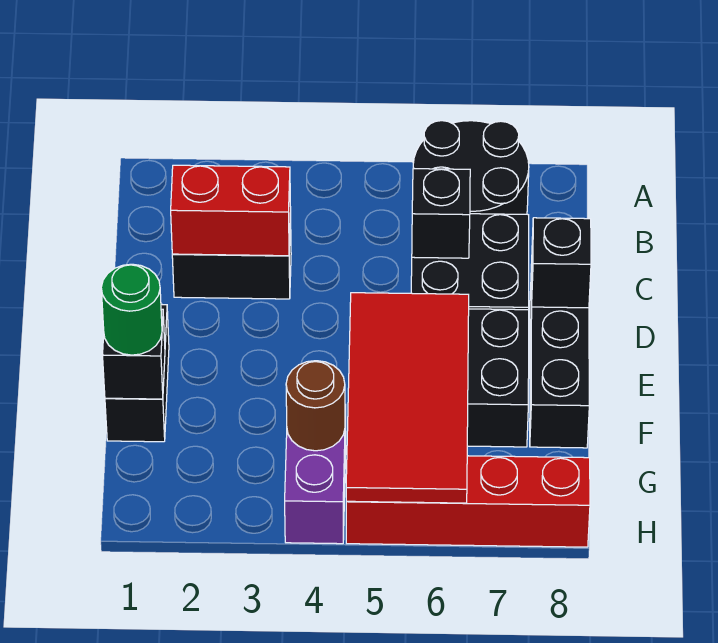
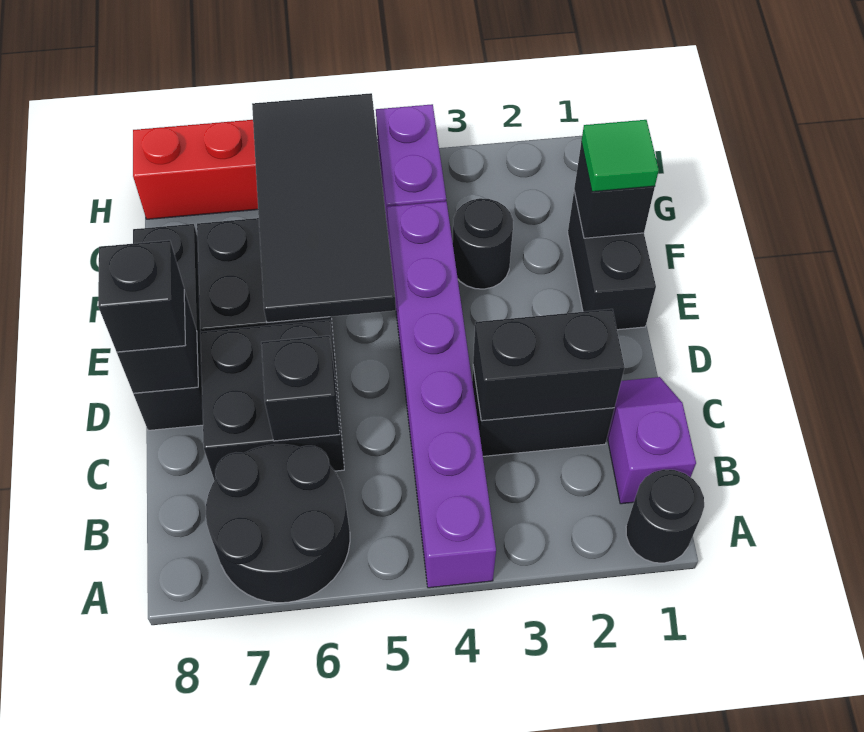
none -> black round brick A1 level 1
none -> purple brick A4:F4 level 1
none -> purple slope B1:C1 level 1 top B
red brick C2:C3 level 2 -> black brick C2:C3 level 2
none -> black brick D8 level 3
red tile E5:H6 level 2 -> black tile E5:H6 level 2
green round brick F1 level 3 -> green tile F1 level 3
none -> black round brick F3 level 1
brown round brick G4 level 2 -> none

